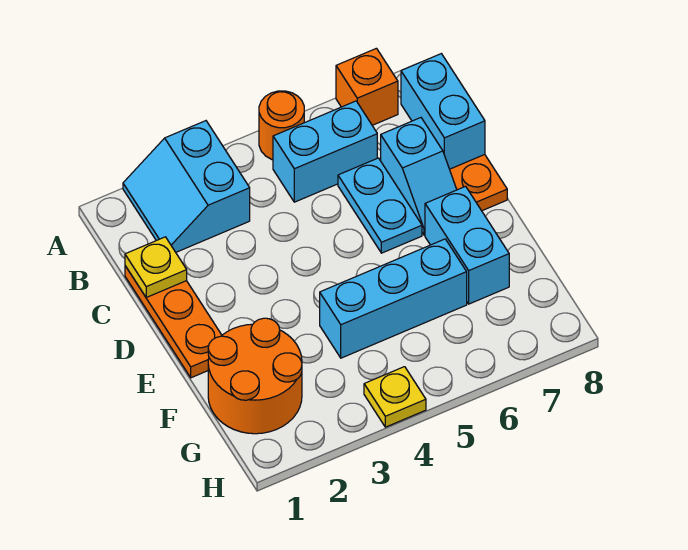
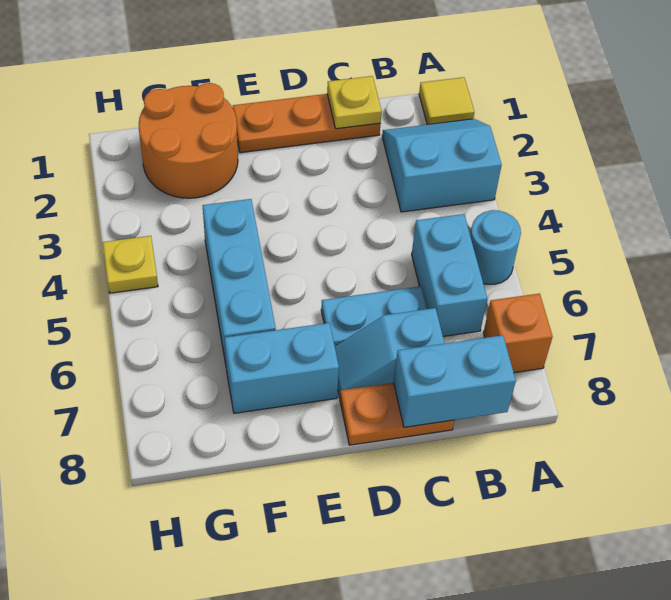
none -> yellow tile A1 level 1
orange round brick A5 level 1 -> cyan round brick A5 level 1

